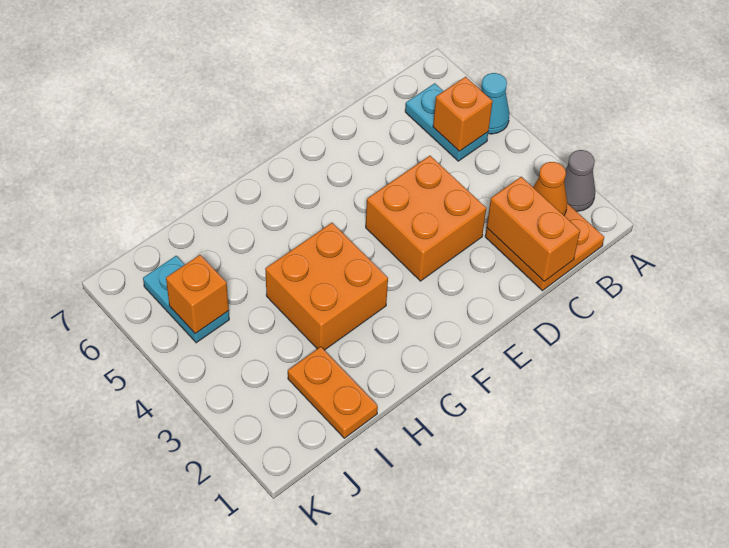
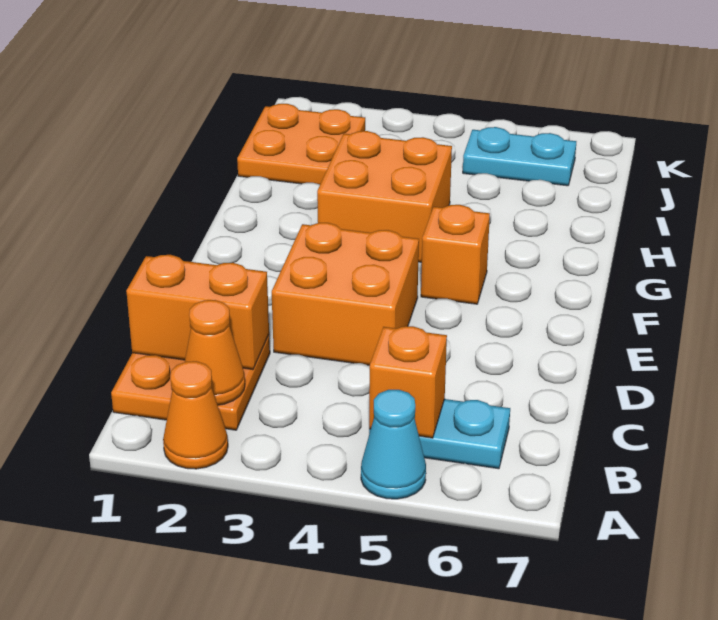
grey cone A2 level 1 -> orange cone A2 level 1
orange plate I1:I2 level 1 -> orange plate I1:J2 level 1
orange brick J5 level 2 -> orange brick F5 level 1

